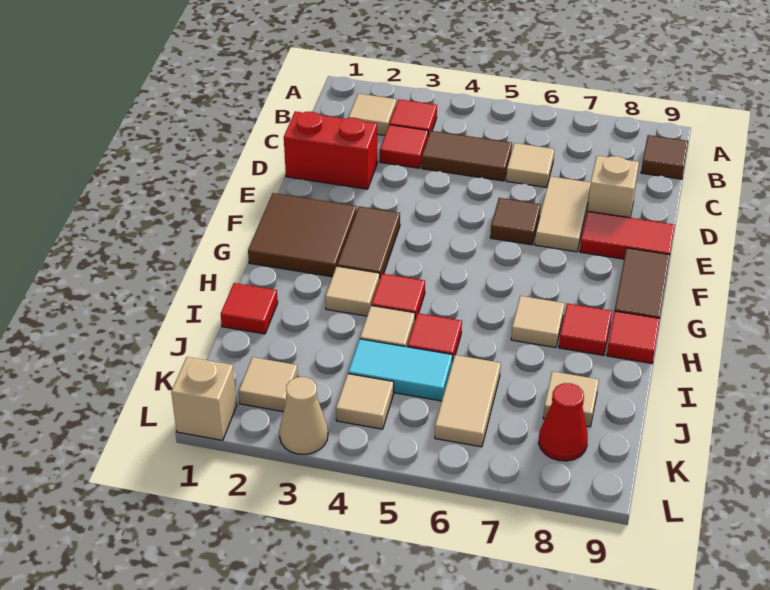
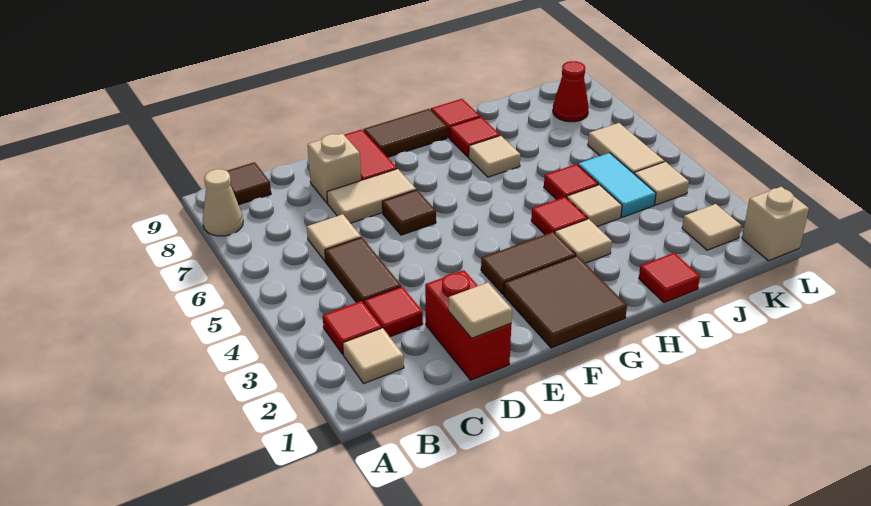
tan tile J6:K6 level 1 -> tan tile K5:K6 level 1
tan tile J8 level 1 -> tan tile D1 level 2
tan cone L3 level 1 -> tan cone A8 level 1

